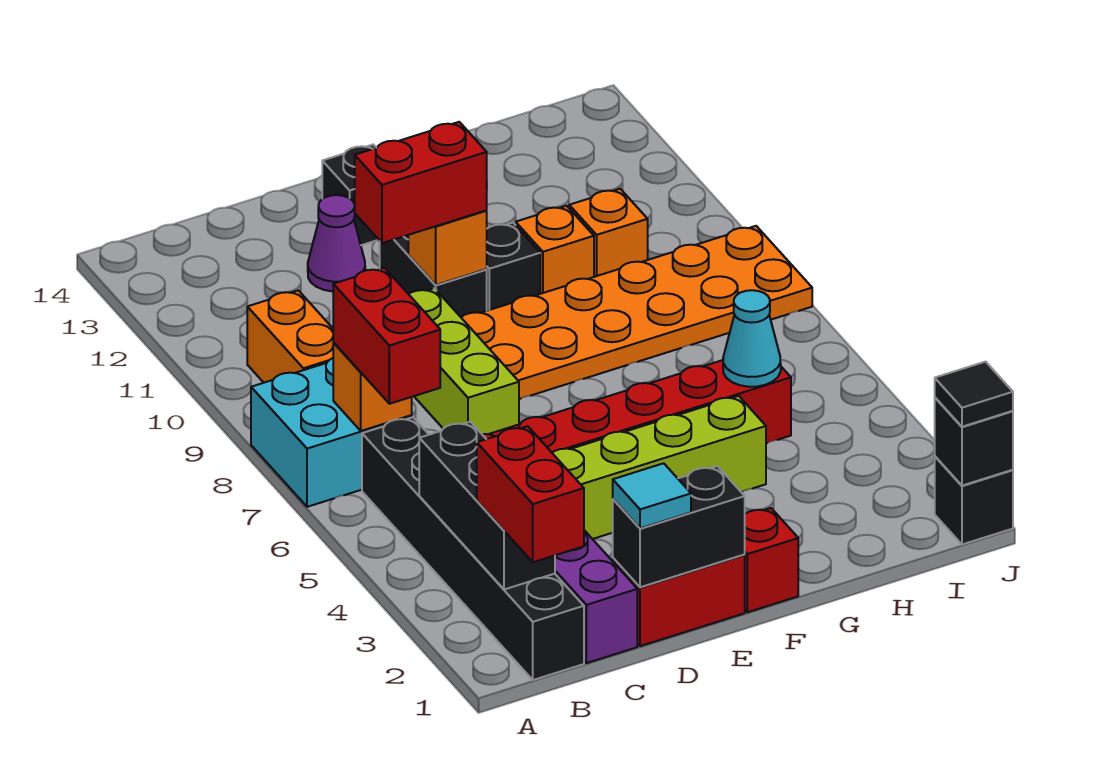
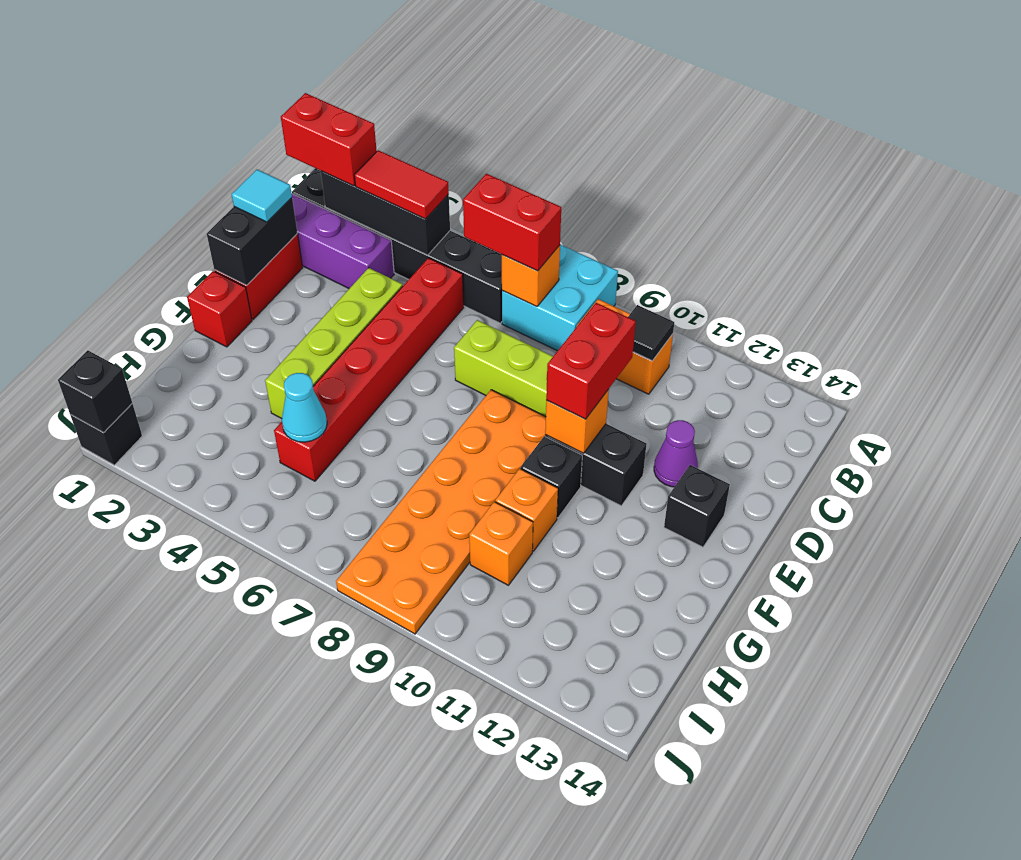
none -> red tile B3:B4 level 3
black tile J1 level 3 -> black tile B10 level 2

